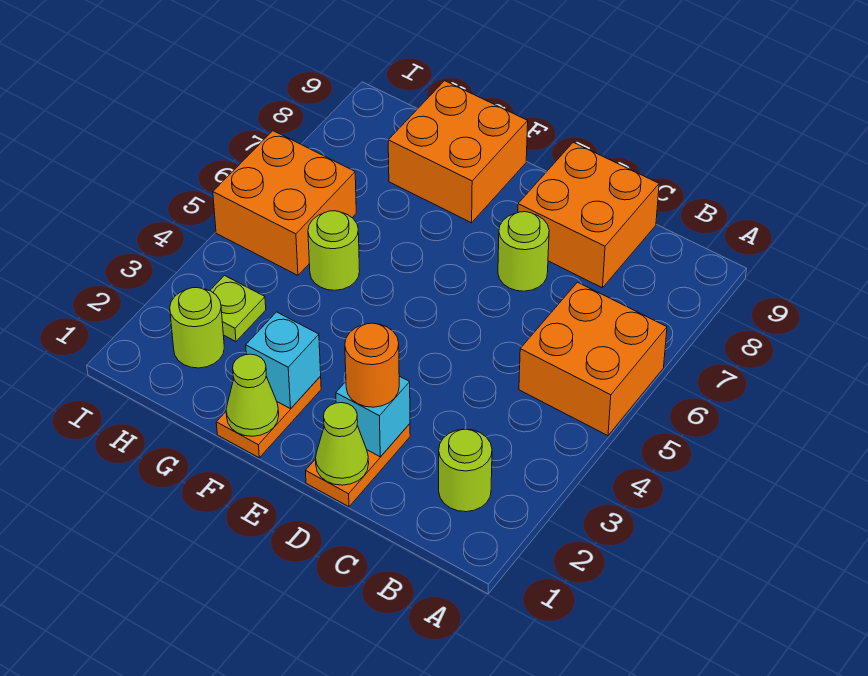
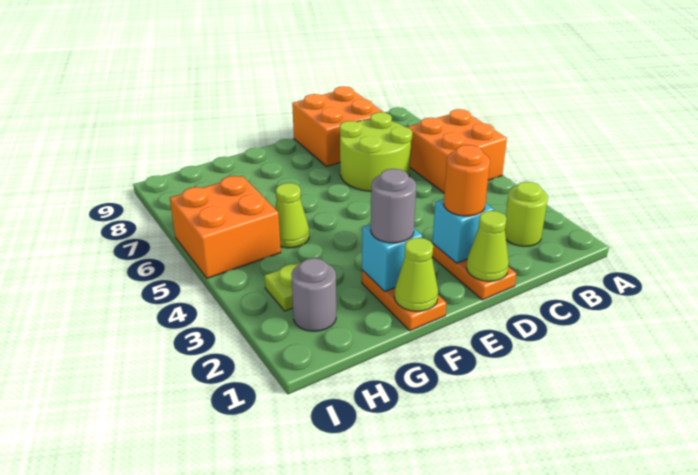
lime round brick D7 level 1 -> lime round brick C6:D7 level 1
none -> grey round brick F2 level 3
orange brick F8:G9 level 1 -> none
lime round brick G5 level 1 -> lime cone G5 level 1
lime round brick H2 level 1 -> grey round brick H2 level 1

